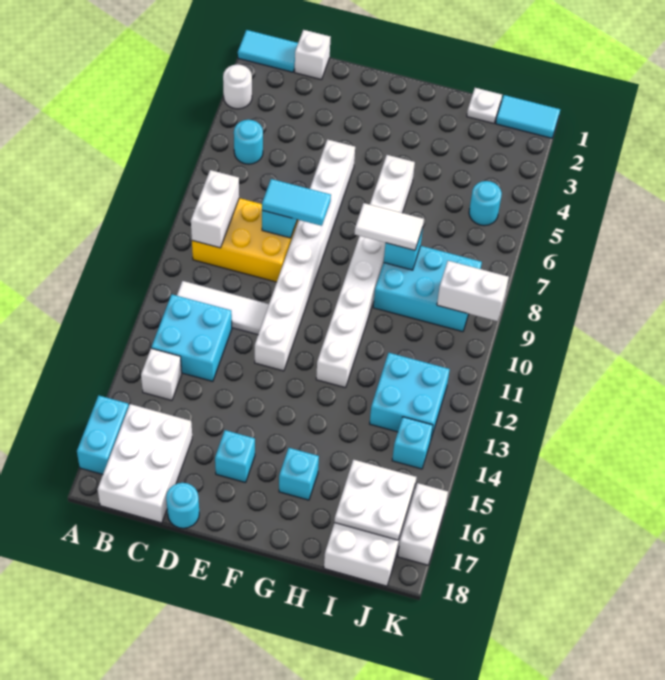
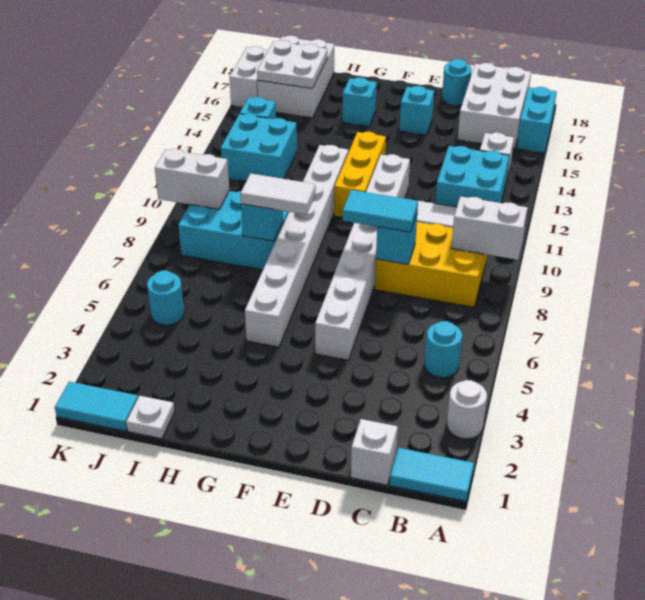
white brick B8:B9 level 2 -> white brick A9:B9 level 2
none -> yellow brick F11:F13 level 1

